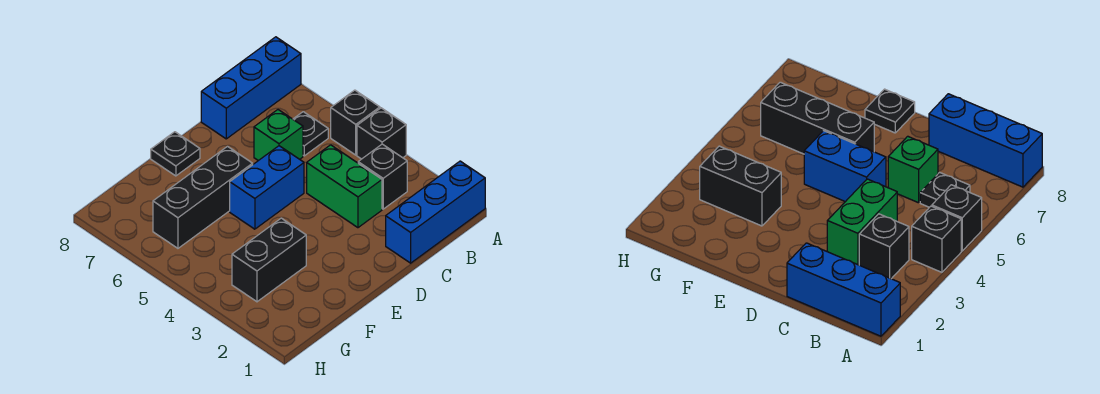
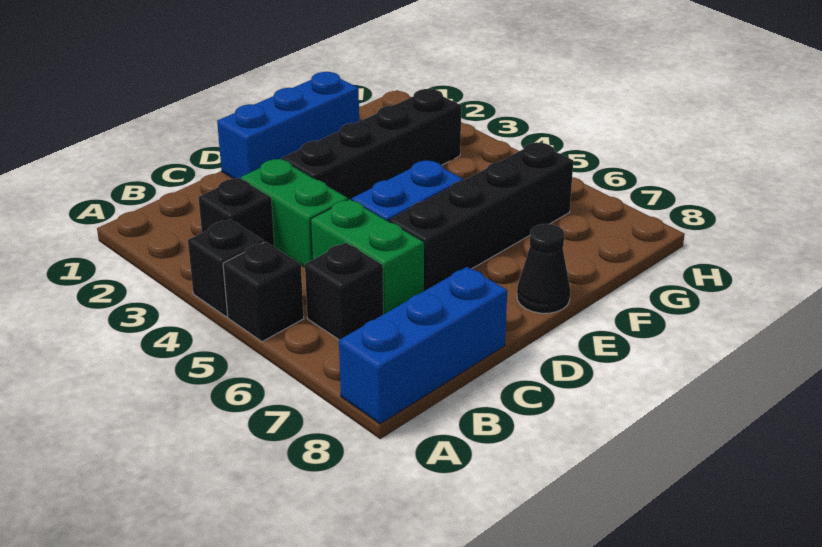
blue brick A1:C1 level 1 -> blue brick D1:F1 level 1
black plate B6 level 1 -> black brick B6 level 1
green brick C6 level 1 -> green brick C5:C6 level 1
black brick E6:G6 level 1 -> black brick D6:G6 level 1
black plate E8 level 1 -> black cone E8 level 1
black brick F3:G3 level 1 -> black brick D3:G3 level 1

